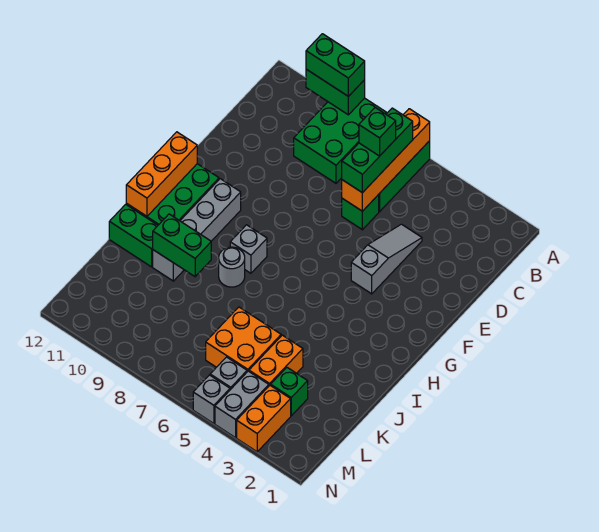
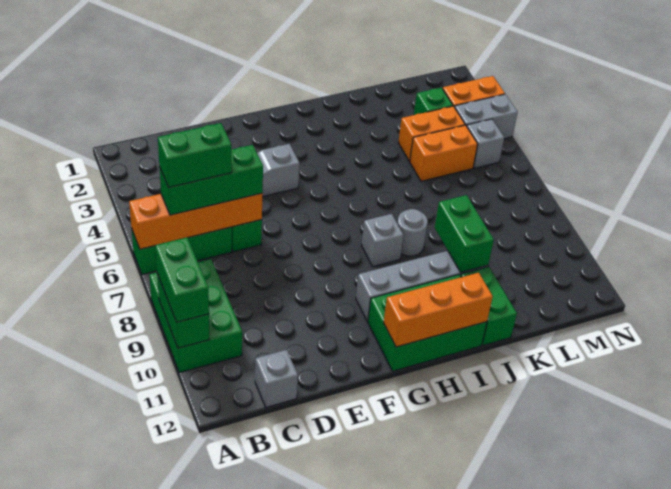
green brick A8:C9 level 1 -> green brick A8:B10 level 1
green brick C6 level 4 -> green brick B6:C6 level 4
orange brick K5:L6 level 1 -> orange brick K5:L5 level 1
grey brick N5 level 1 -> grey brick C12 level 1

